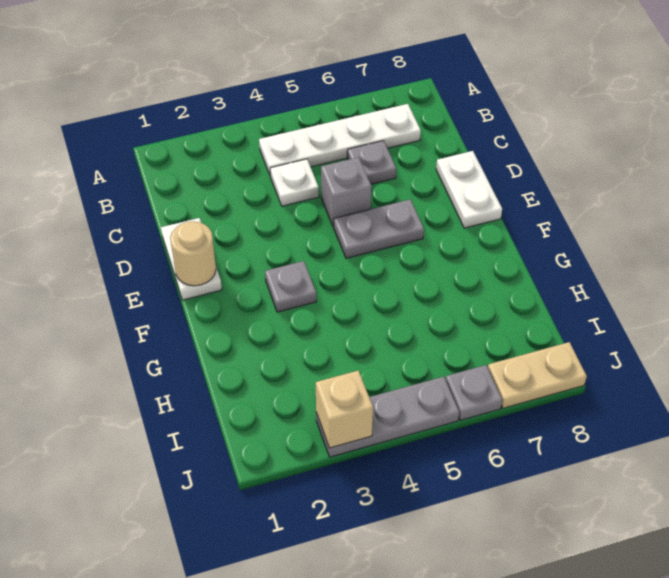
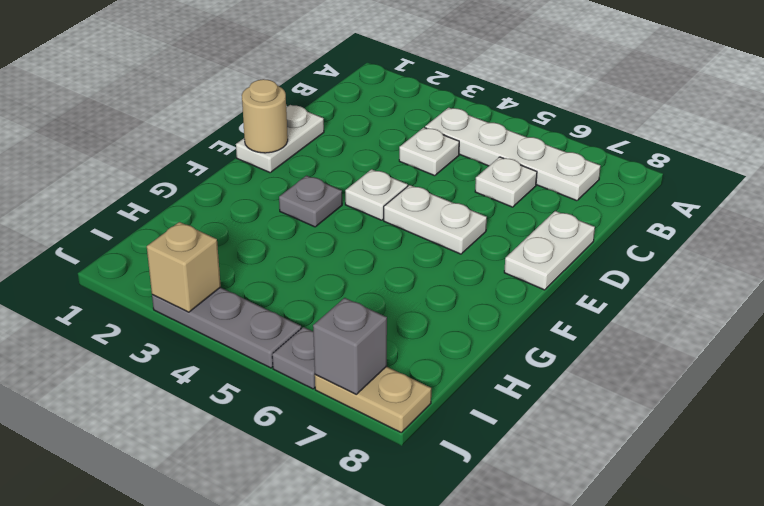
grey plate C6 level 1 -> white plate C6 level 1
grey brick D5 level 1 -> grey brick J7 level 2
none -> white plate E4 level 1
grey plate E5:E6 level 1 -> white plate E5:E6 level 1

